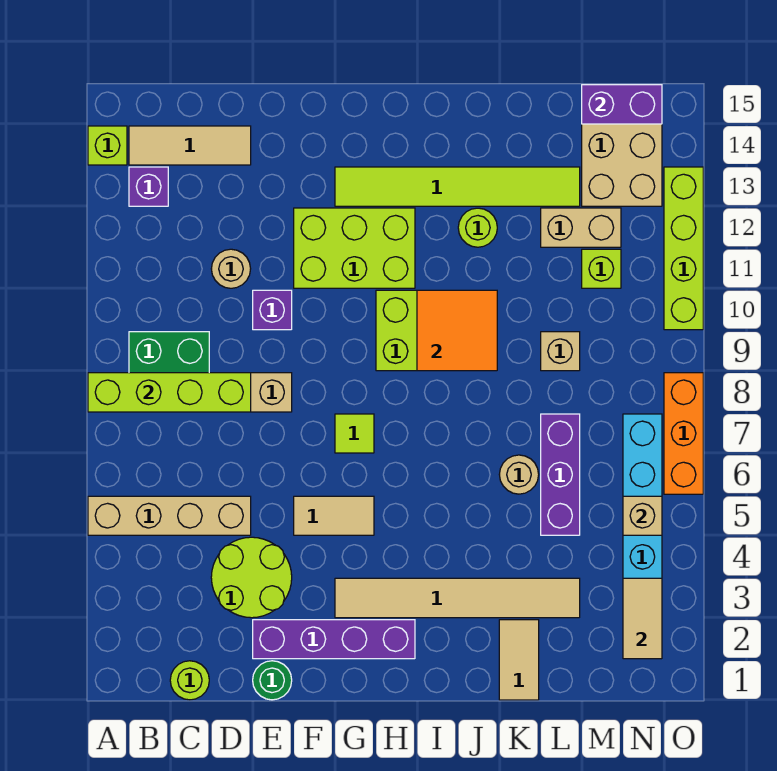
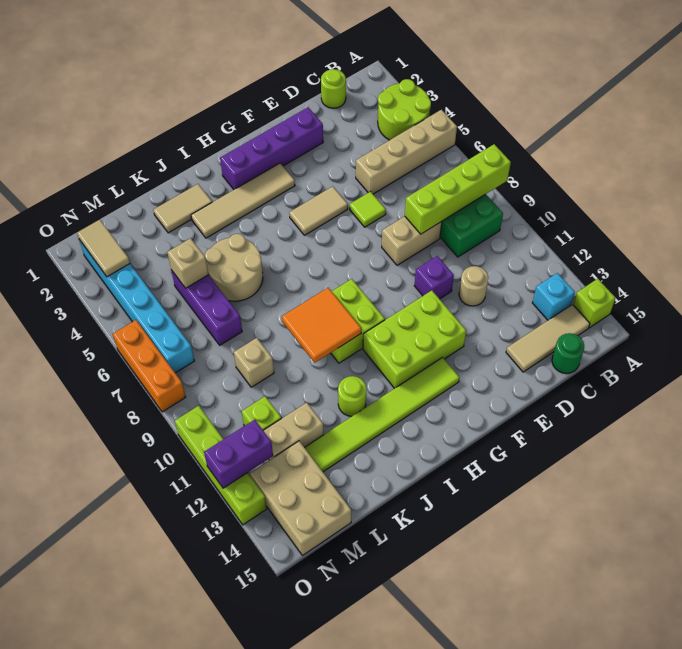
purple brick B13 level 1 -> cyan brick B13 level 1
lime round brick D3:E4 level 1 -> lime round brick A3:B4 level 1
green round brick E1 level 1 -> green round brick C15 level 1
tan tile G3:L3 level 1 -> tan tile G3:J3 level 1
lime tile G7 level 1 -> lime tile E6 level 1
tan tile K1:K2 level 1 -> tan tile J2:K2 level 1
tan round brick K6 level 1 -> tan round brick J5:K6 level 1
purple brick M15:N15 level 2 -> purple brick N12:O12 level 2
tan brick N5 level 2 -> tan brick L5 level 2

